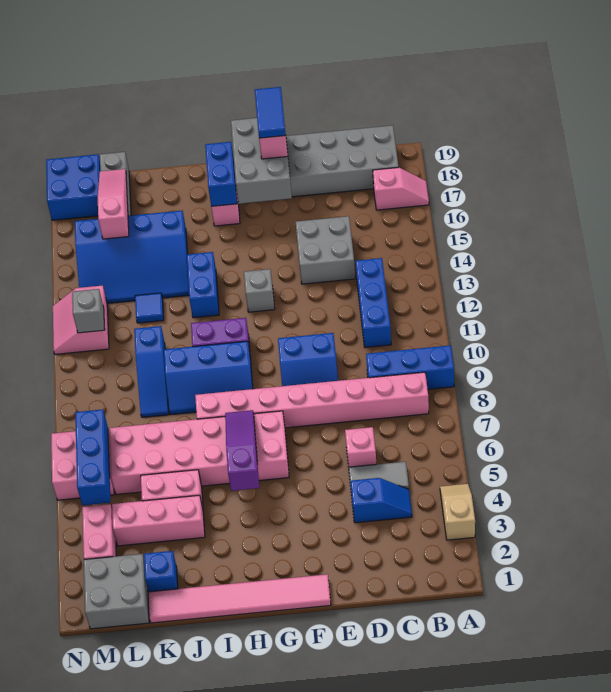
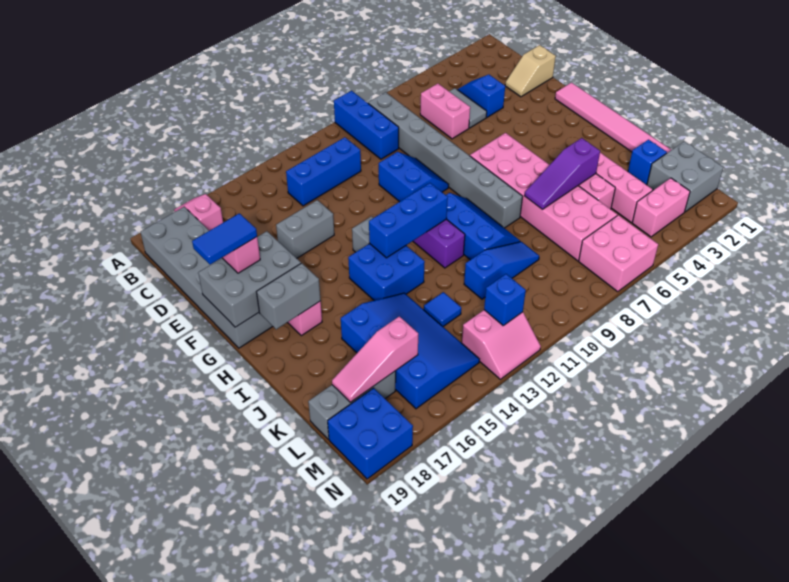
tan slope A3:A4 level 1 top 3 -> tan slope D1:D2 level 1 top 1
pink brick B8:I8 level 1 -> grey brick B8:I8 level 1
pink brick D6 level 1 -> pink brick C6:D6 level 1
grey brick D14:E15 level 1 -> grey brick E14:E15 level 1
purple slope H5:H7 level 2 top 5 -> purple slope J5:J7 level 2 top 5
blue brick H17:H18 level 2 -> grey brick H17:H18 level 2
blue brick I13:I14 level 1 -> blue brick H13:I14 level 1
blue brick M5:M7 level 2 -> blue brick H11:H13 level 2
grey brick M12 level 2 -> blue brick M12 level 2

